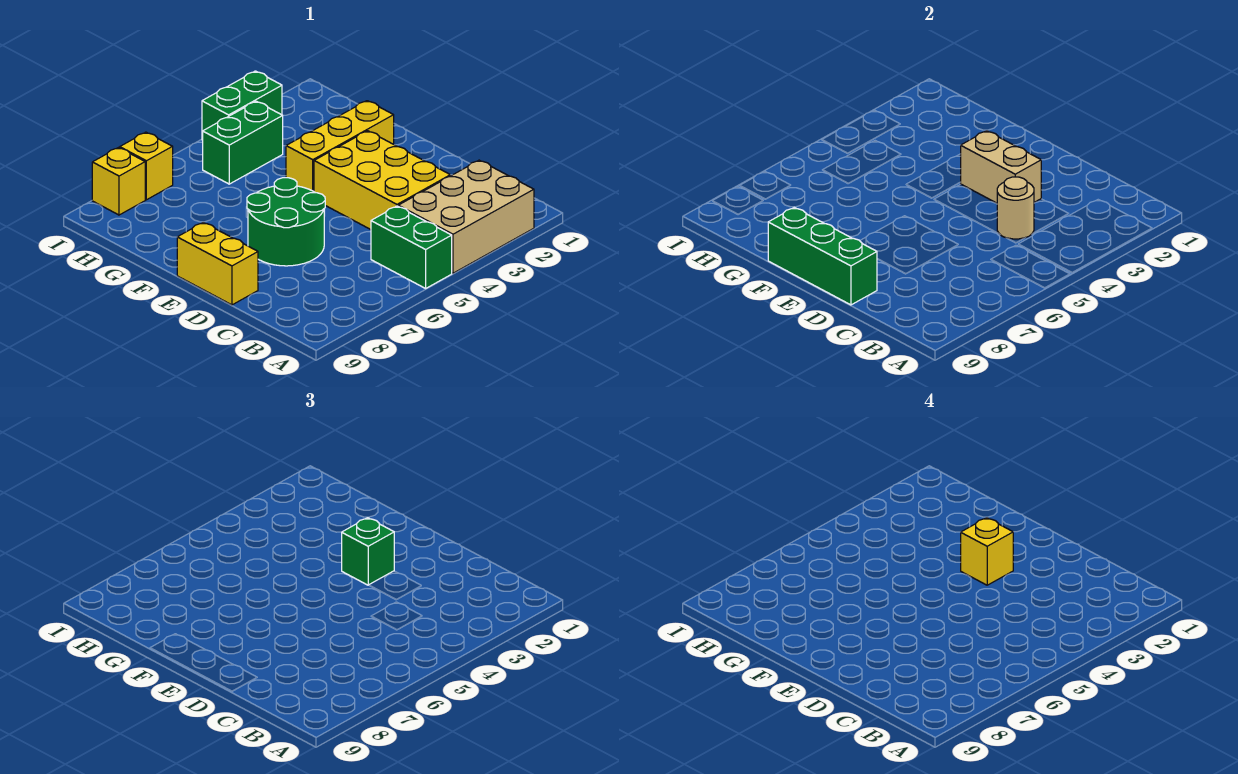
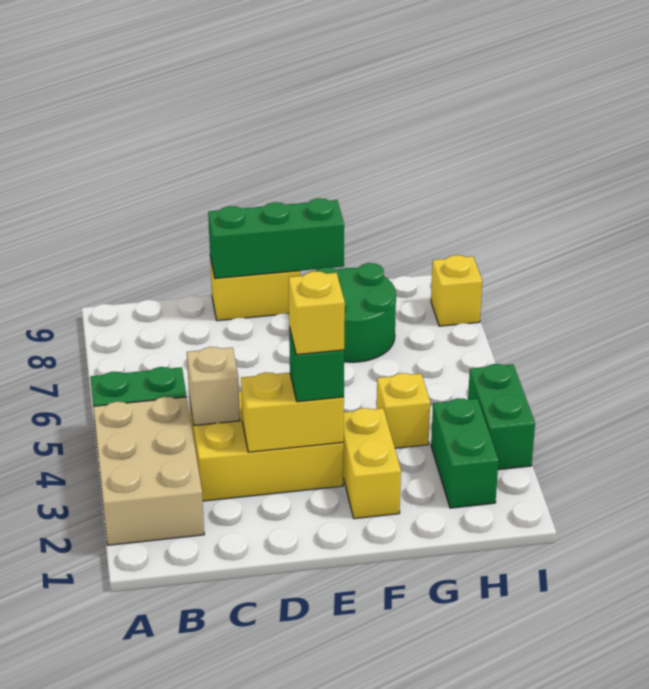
tan round brick C4 level 2 -> tan brick C4 level 2
tan brick D3:E3 level 2 -> yellow brick D3:E3 level 2
green round brick D6:E7 level 1 -> green round brick F7:G8 level 1
yellow brick F2:F4 level 1 -> yellow brick F2:F3 level 1
green brick H4:H5 level 1 -> green brick H2:H3 level 1
yellow brick I7 level 1 -> yellow brick G4 level 1

